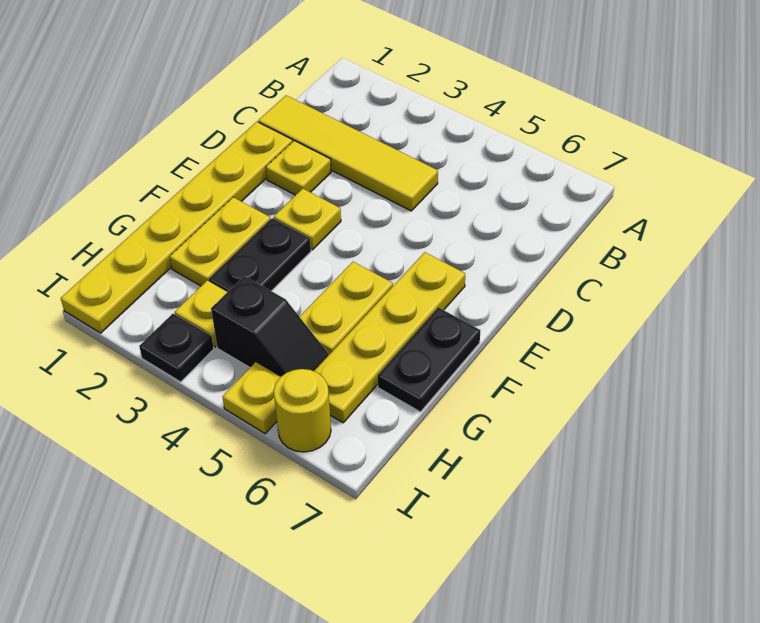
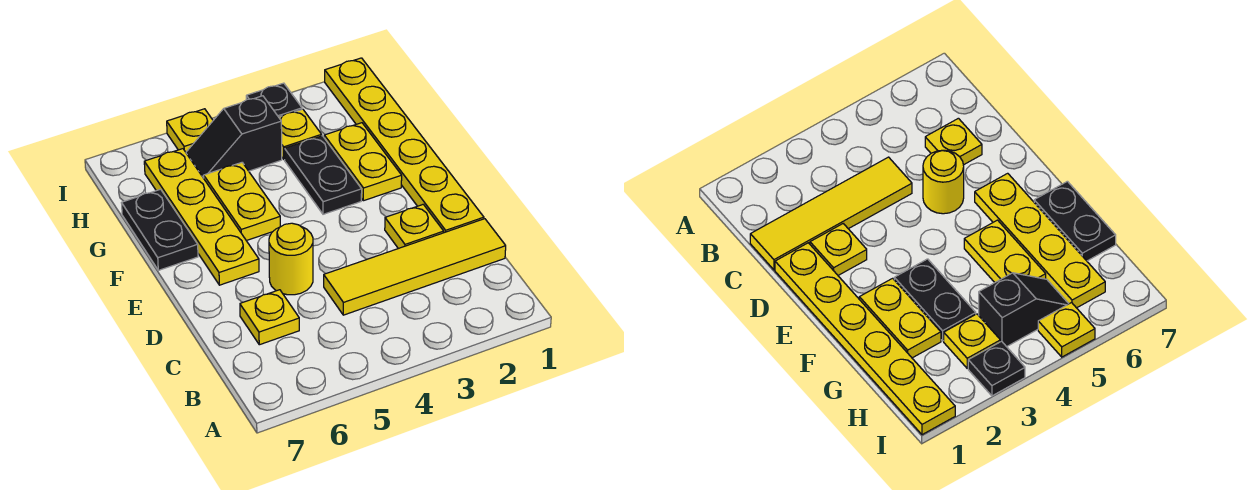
yellow plate E3 level 1 -> yellow plate C6 level 1
yellow round brick I6 level 1 -> yellow round brick D5 level 1

